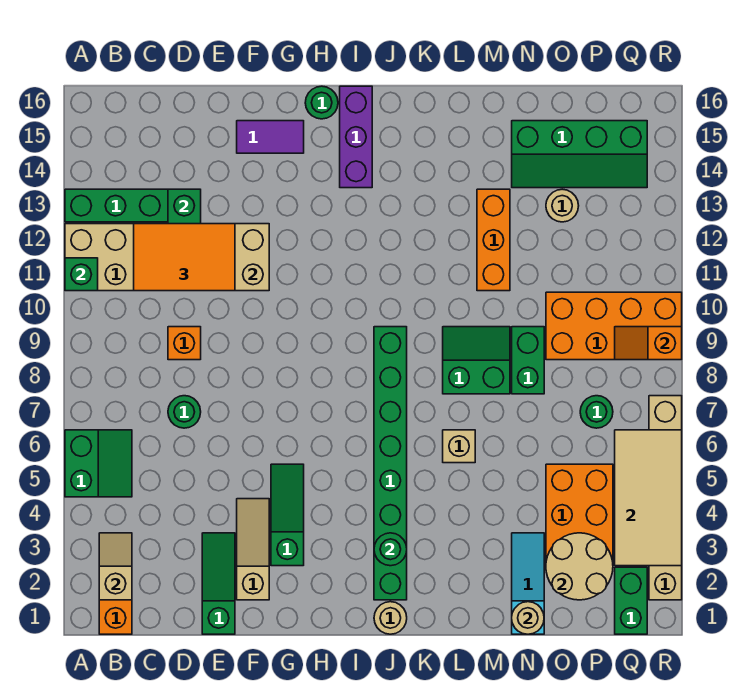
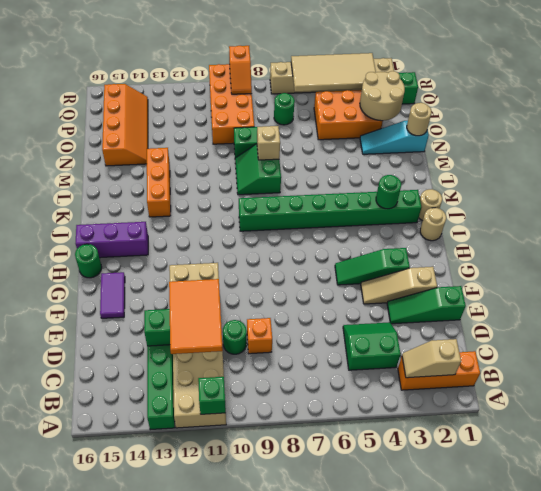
green slope A5:B6 level 1 top A -> green slope C4:D5 level 1 top C
green round brick D7 level 1 -> green round brick D10 level 1
tan brick L6 level 1 -> tan brick M8 level 2
orange brick M11:M13 level 1 -> orange brick K13:M13 level 1
green slope N14:Q15 level 1 top 15 -> orange slope N14:Q15 level 1 top 15
tan round brick O13 level 1 -> tan round brick I1 level 1

